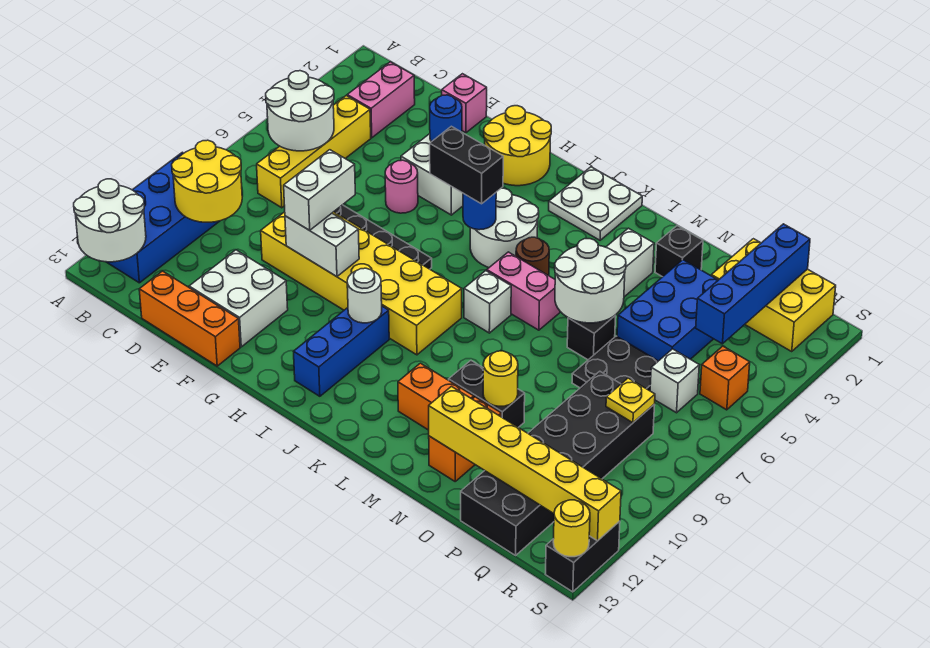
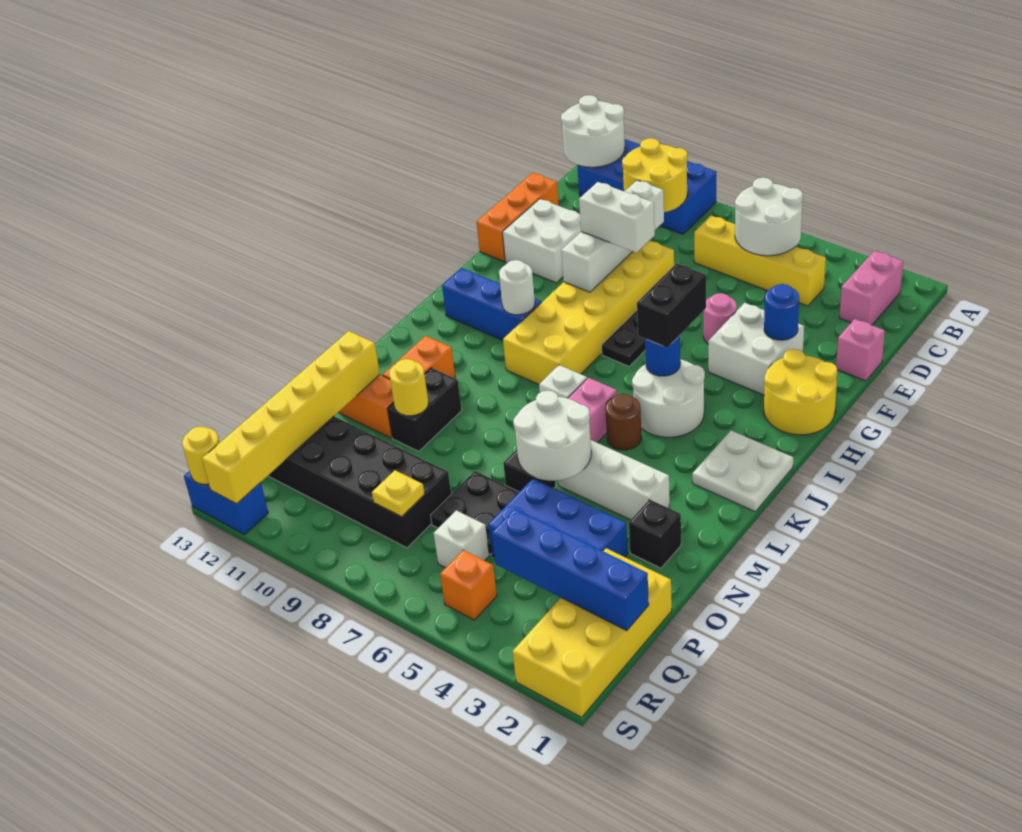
pink brick C2:C3 level 1 -> pink brick B2:C2 level 1
white brick F9:G9 level 2 -> white brick D9:G9 level 2
yellow brick P1:R2 level 1 -> yellow brick P1:S2 level 1
black brick S12:S13 level 1 -> blue brick S12:S13 level 1

